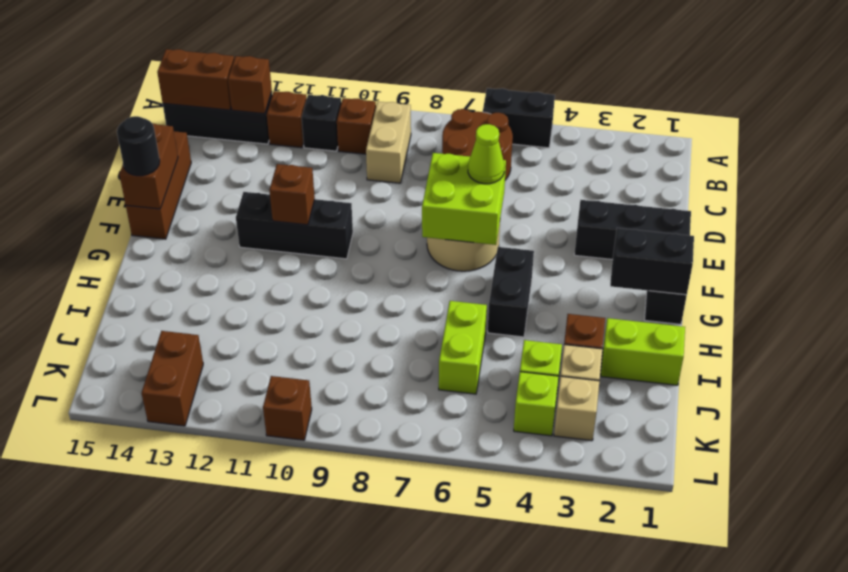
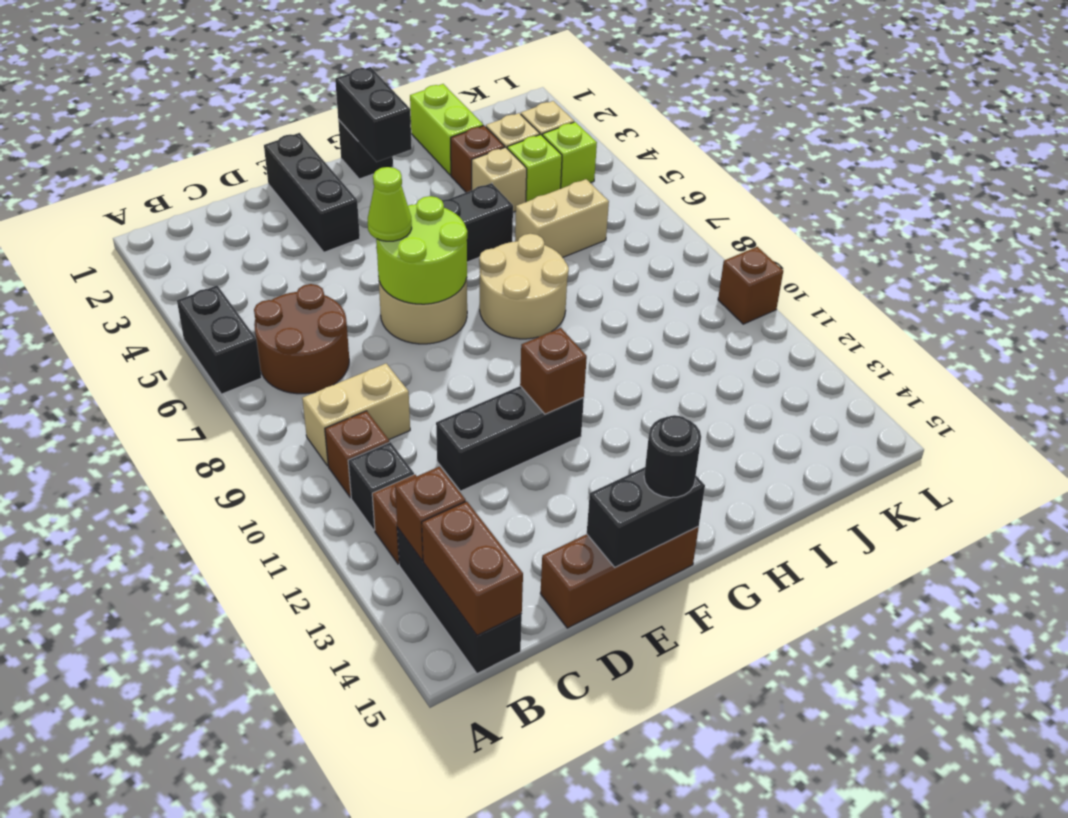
lime brick E6:F7 level 2 -> lime round brick E6:F7 level 2
brown brick E15:F15 level 2 -> black brick E15:F15 level 2
black brick F10:F12 level 1 -> black brick D11:F11 level 1
none -> tan round brick G7:H8 level 1
none -> tan brick I4 level 1
lime brick I6:J6 level 1 -> tan brick I6:J6 level 1
brown brick K13:L13 level 1 -> none

